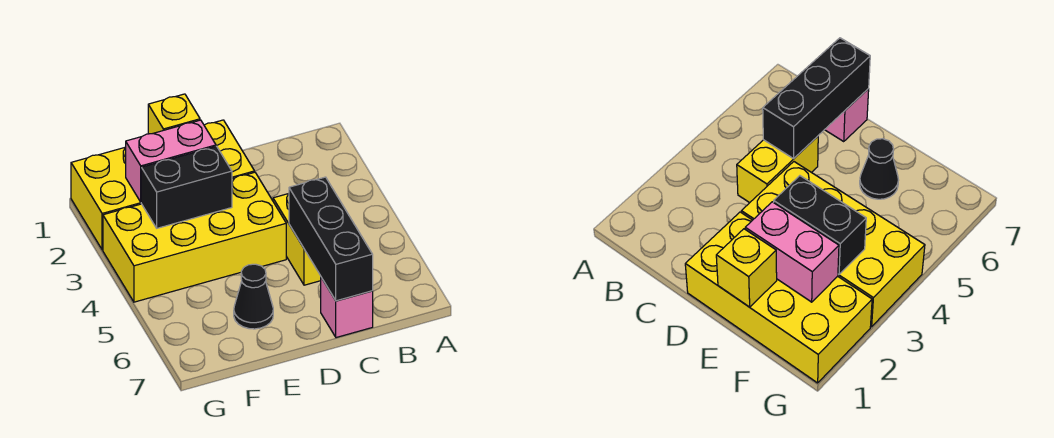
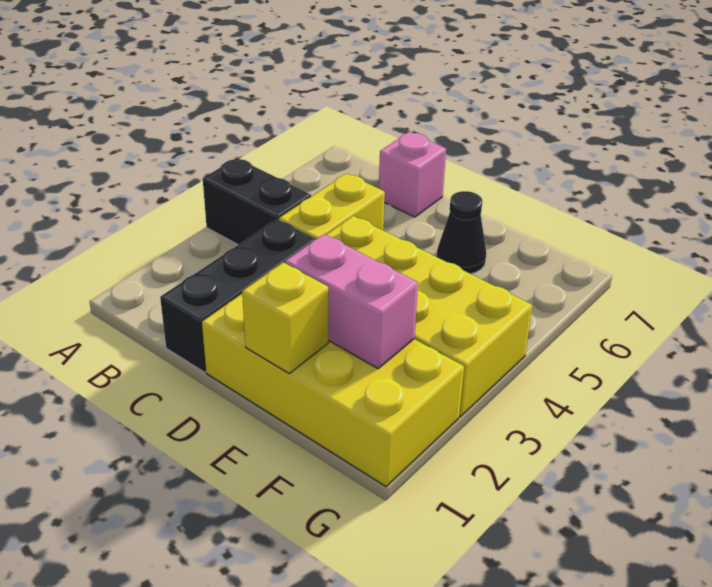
black brick C5:C7 level 2 -> black brick C1:C3 level 1
black brick E3:F3 level 2 -> black brick A4:B4 level 1

